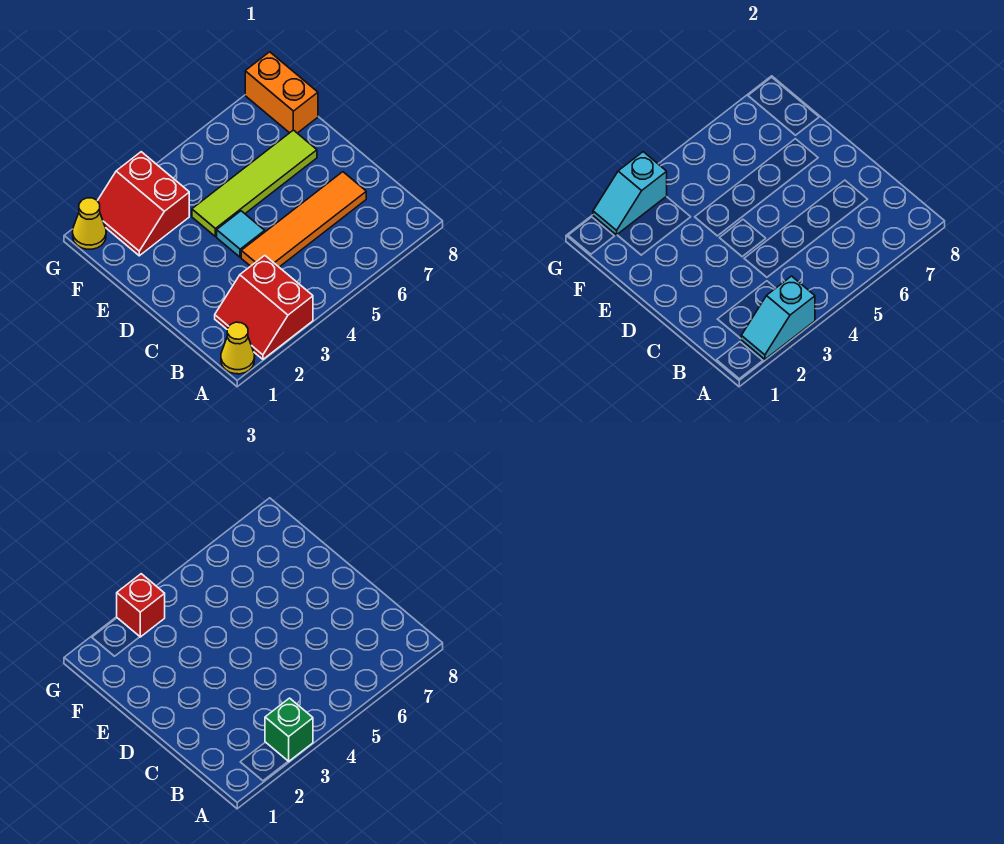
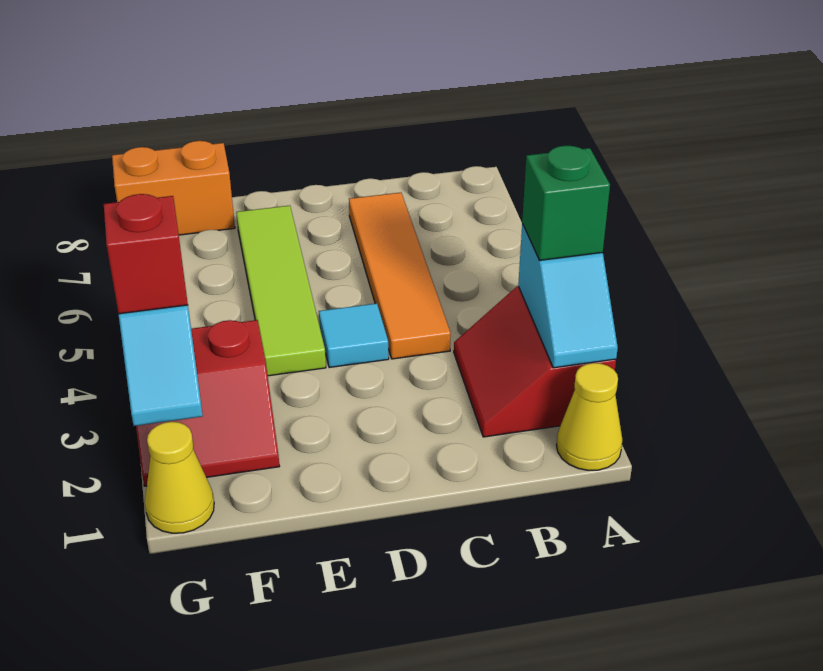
red slope A2:B3 level 1 top 3 -> red slope A2:B3 level 1 top A

